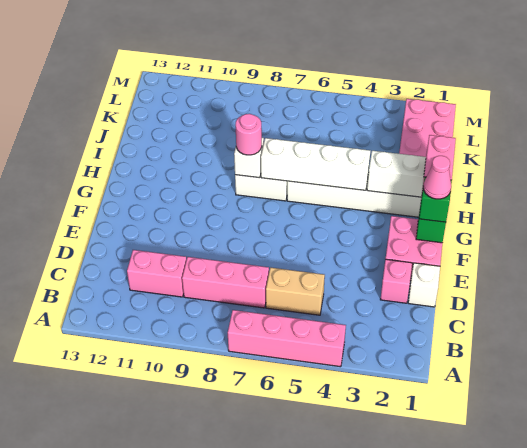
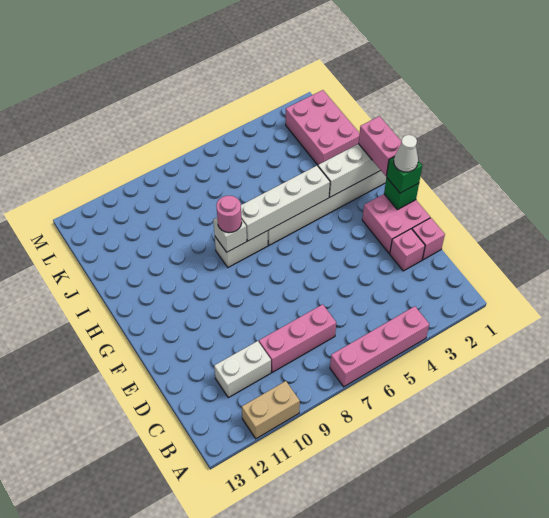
tan brick C5:C6 level 1 -> tan brick A10:A11 level 1
pink brick C10:C11 level 1 -> white brick C10:C11 level 1
white brick D1 level 1 -> pink brick D1 level 1
pink cone F1 level 4 -> white cone F1 level 4

